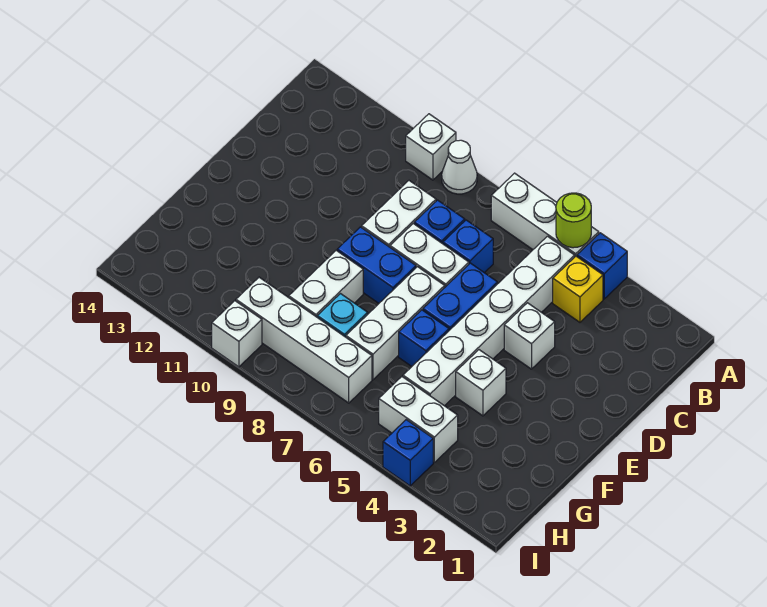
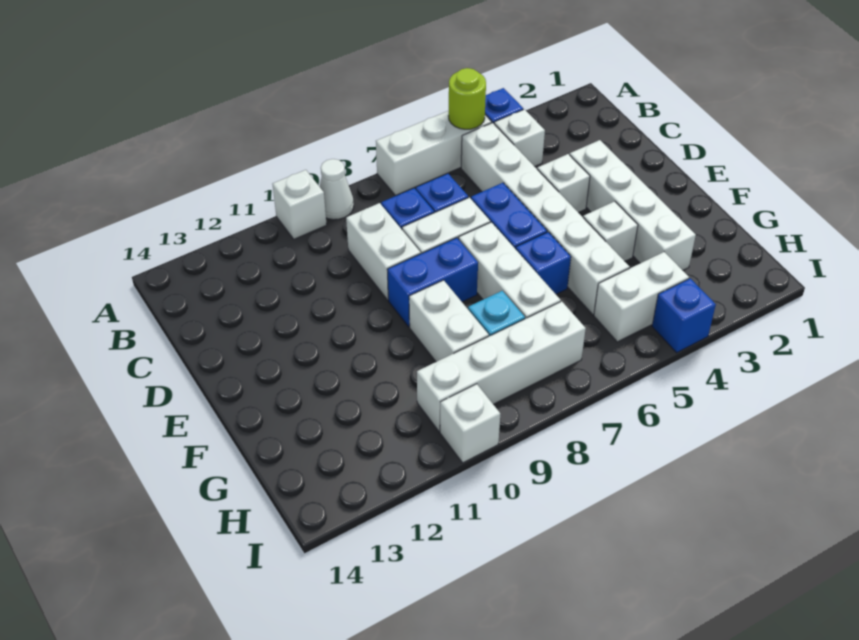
yellow brick B4 level 1 -> white brick B4 level 1
none -> white brick D3:G3 level 1

